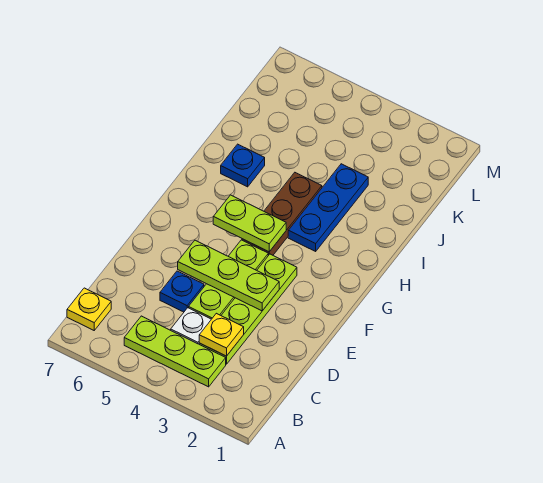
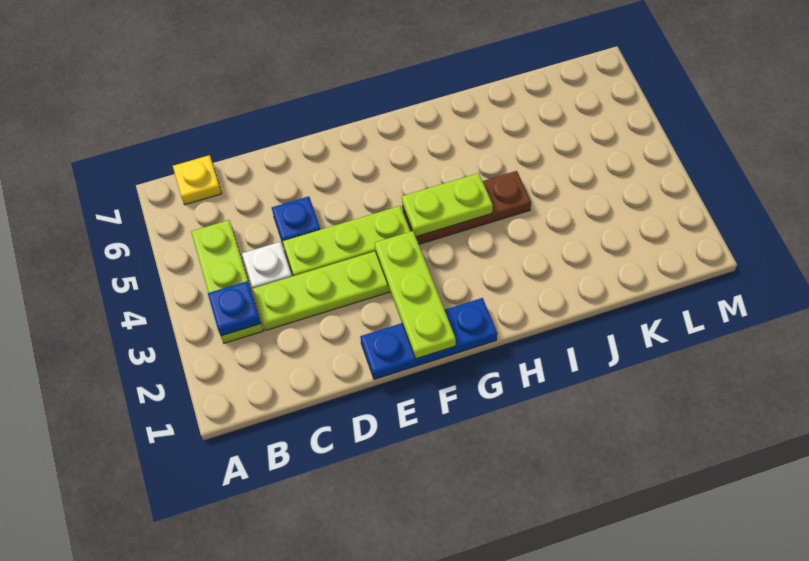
yellow plate C3 level 2 -> none
lime plate E3:E5 level 2 -> lime plate F1:F3 level 2
lime plate G4:G5 level 2 -> lime plate G4:H4 level 2
blue plate H3:J3 level 1 -> blue plate E1:G1 level 1
blue plate I6 level 1 -> blue plate B3 level 2

